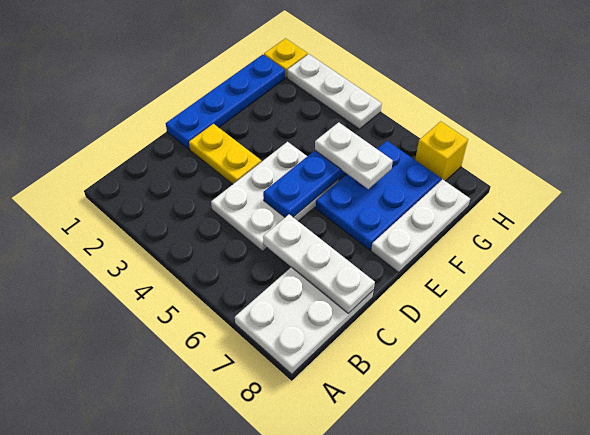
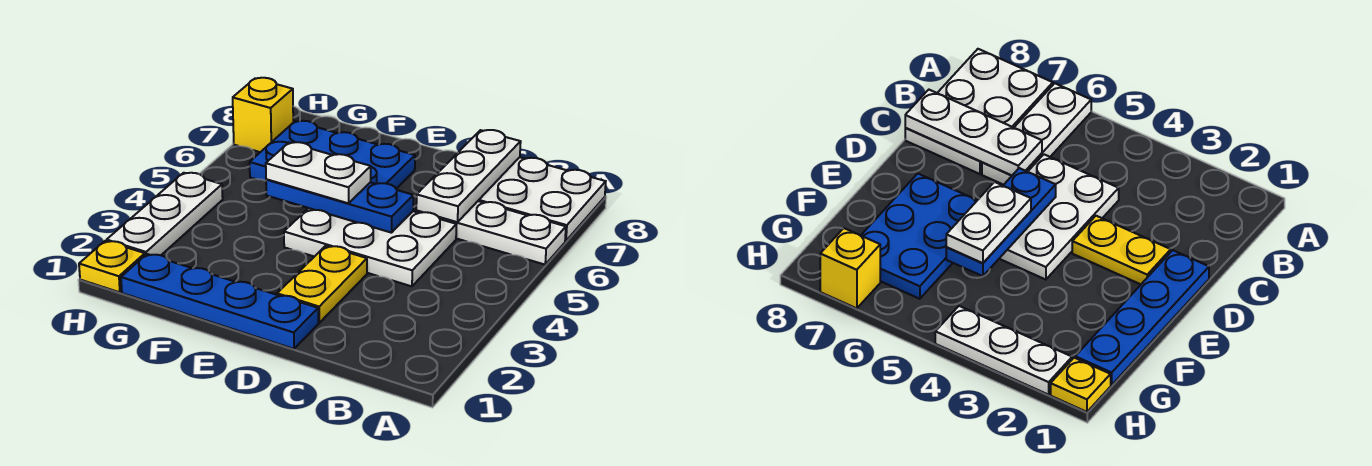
white plate E8:G8 level 1 -> white plate A6:C6 level 1
white plate F5:F6 level 3 -> white plate E5:F5 level 3

